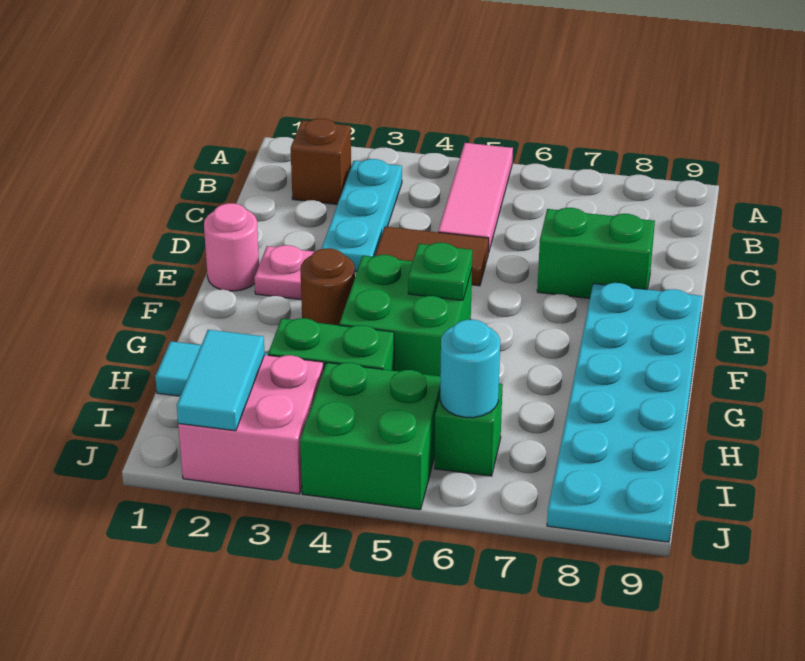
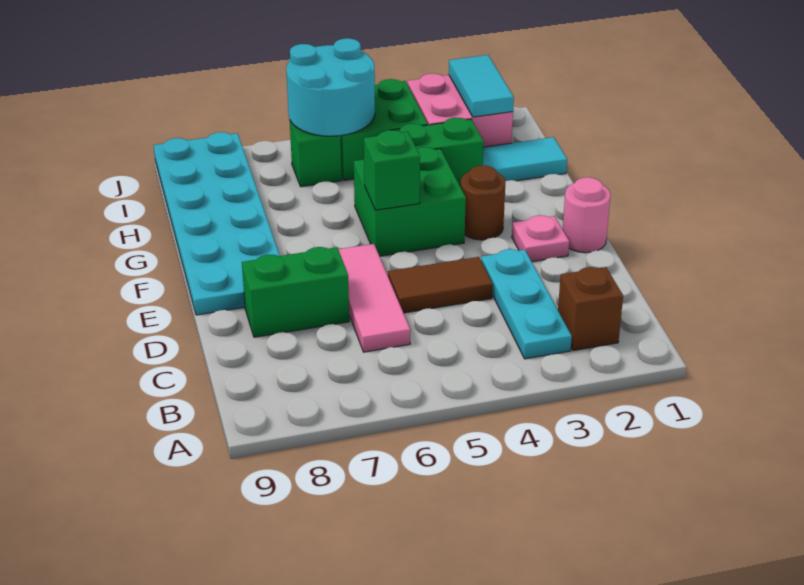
pink tile A5:C5 level 1 -> pink tile C6:E6 level 1
green plate F5 level 2 -> green brick F5 level 2
cyan round brick I6 level 2 -> cyan round brick I5:J6 level 2

